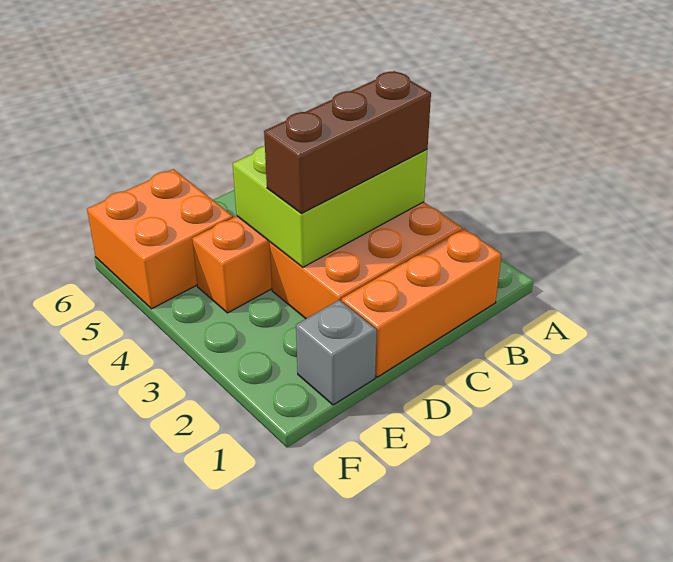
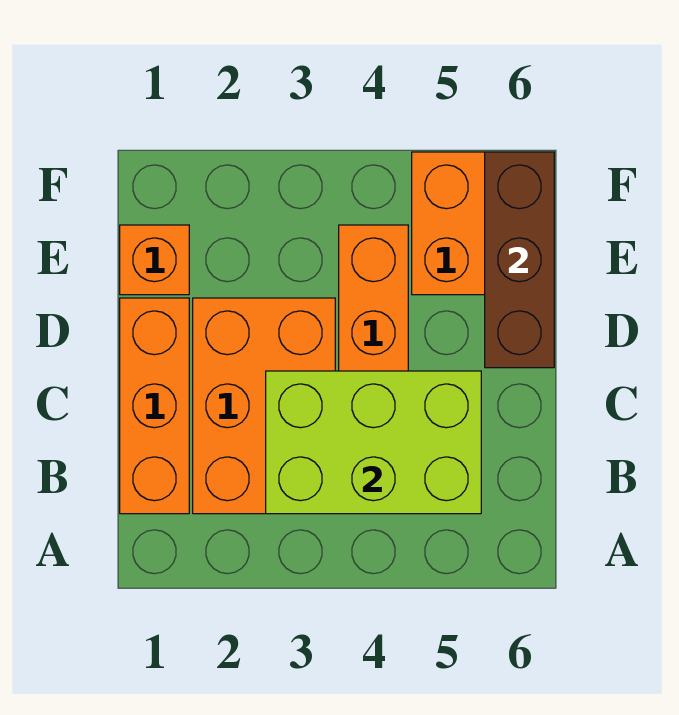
lime brick B3:D4 level 2 -> lime brick B3:C5 level 2
brown brick B3:D3 level 3 -> brown brick D6:F6 level 2
grey brick E1 level 1 -> orange brick E1 level 1

